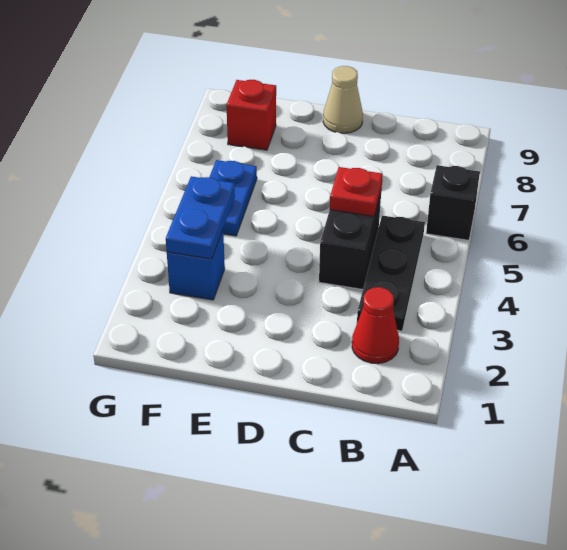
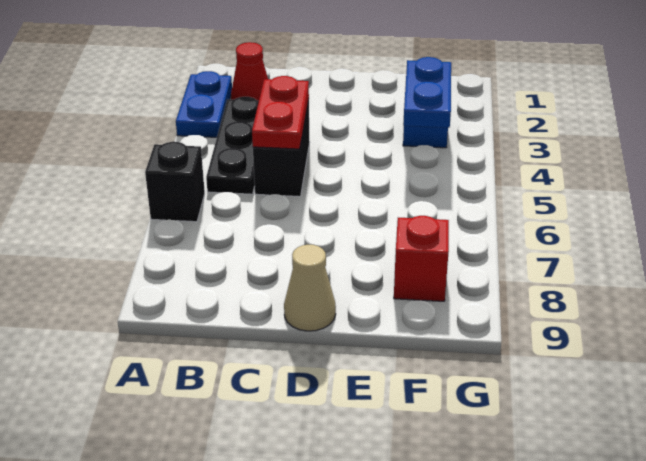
red plate C5 level 2 -> red plate C4:C5 level 2
blue plate F5:F6 level 1 -> blue plate A2:A3 level 1

